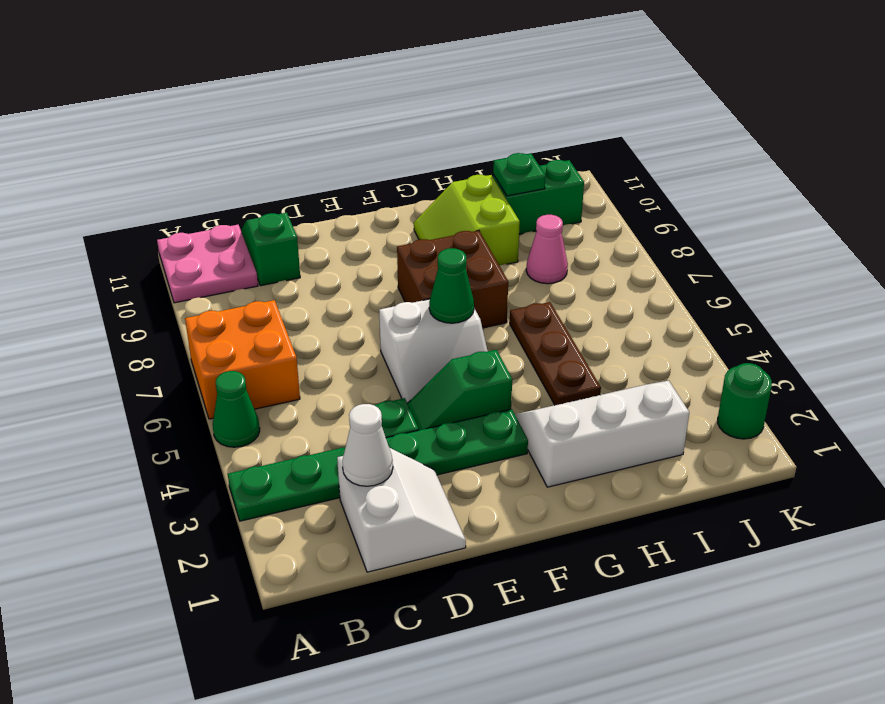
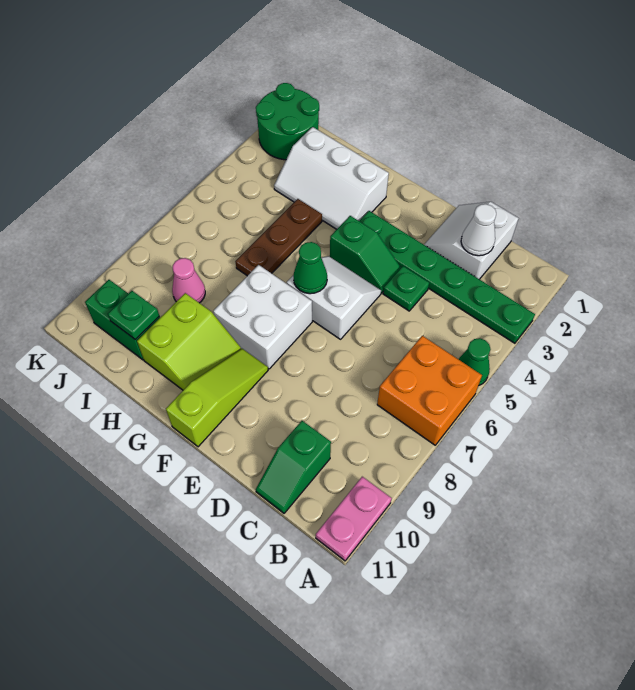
pink plate A10:B11 level 1 -> pink plate A10:A11 level 1
brown brick F7:G8 level 1 -> white brick F7:G8 level 1
none -> lime slope F9:F11 level 1 top 11
green round brick K2 level 1 -> green round brick J1:K2 level 1

